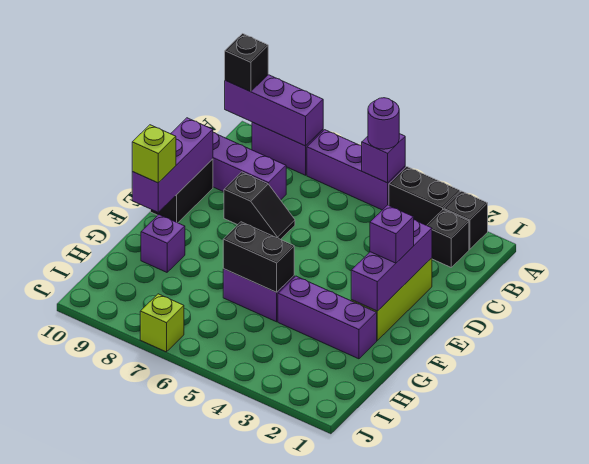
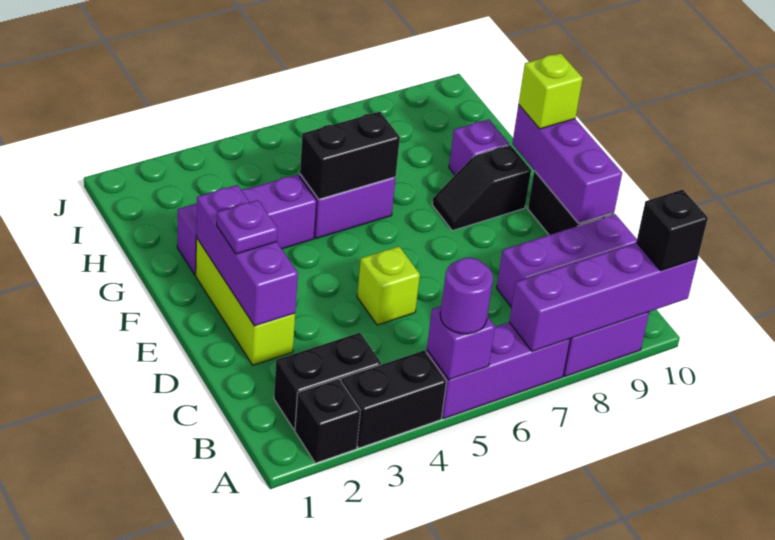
purple brick A8:A10 level 2 -> purple brick A7:A10 level 2
black brick B2 level 1 -> black brick B2:B3 level 1
black slope D7:D8 level 1 top 8 -> black slope F8:F9 level 1 top 9
purple brick E2 level 3 -> purple plate E2 level 3
lime brick J7 level 1 -> lime brick D5 level 1

